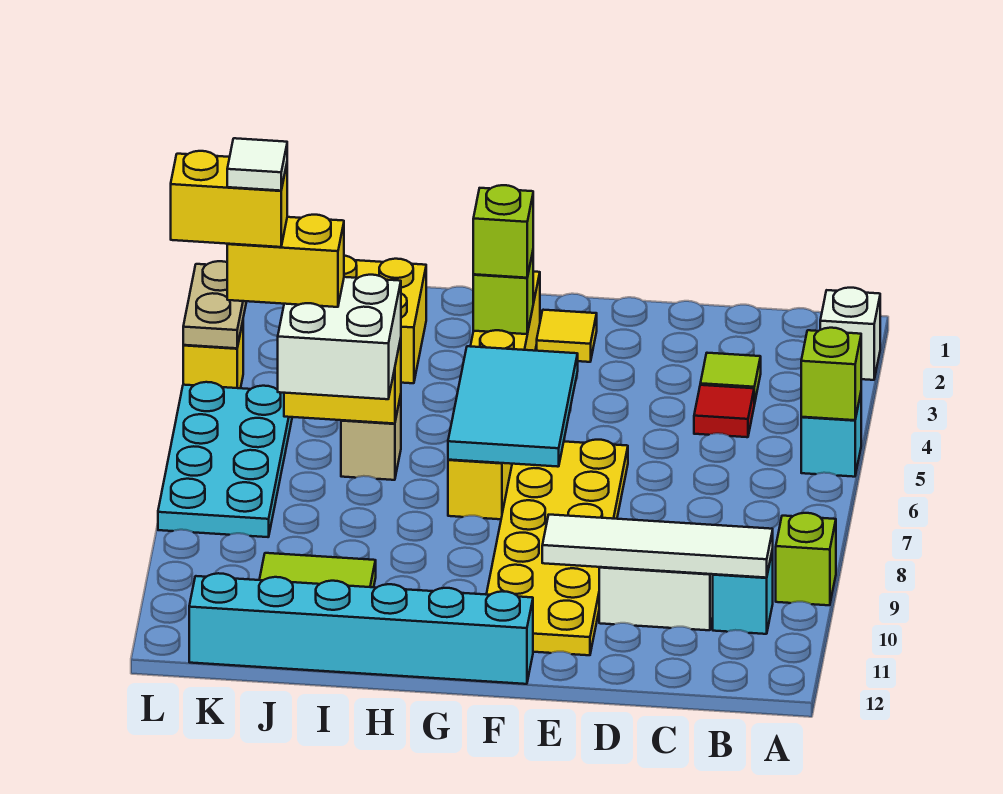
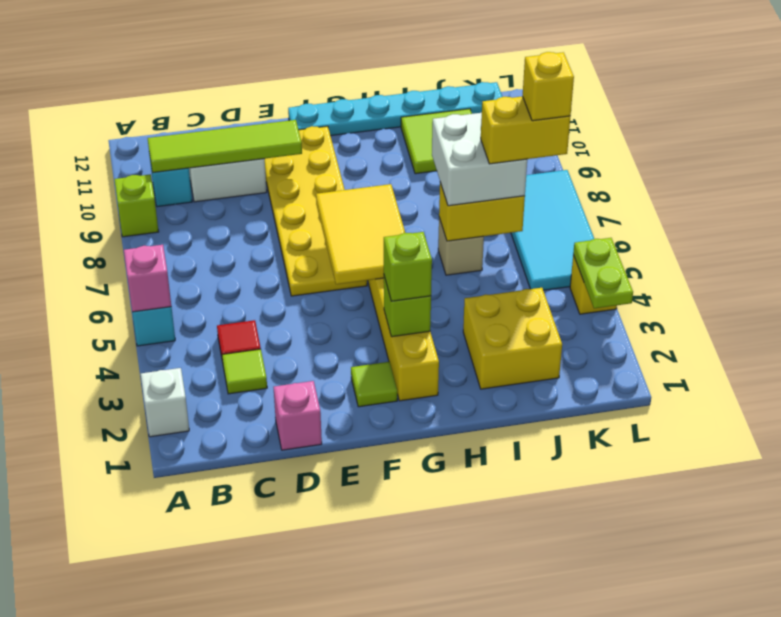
lime brick A5 level 2 -> pink brick A5 level 2
white tile B10:E10 level 2 -> lime tile B10:E10 level 2
none -> pink brick D1 level 1
yellow tile F2 level 1 -> lime tile F2 level 1
cyan tile F5:G7 level 2 -> yellow tile F5:G7 level 2
cyan brick F12:K12 level 1 -> cyan plate F12:K12 level 1
cyan plate K5:L8 level 1 -> cyan tile K5:L8 level 1
yellow brick K6:L6 level 5 -> yellow brick K6 level 5
white tile K6 level 6 -> none
tan plate L3:L4 level 2 -> lime plate L3:L4 level 2

